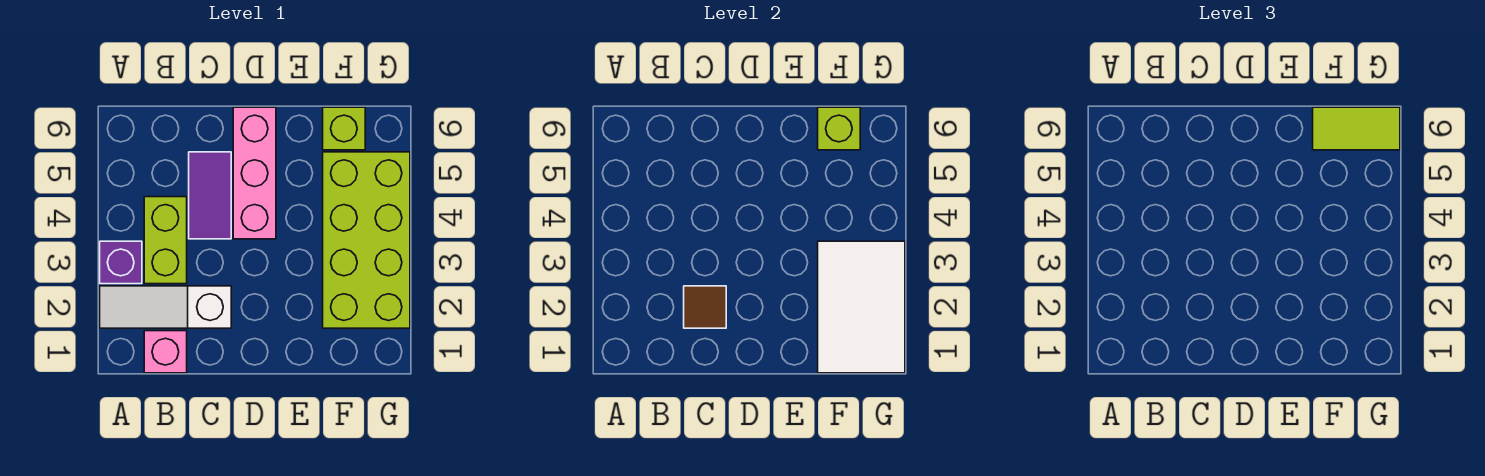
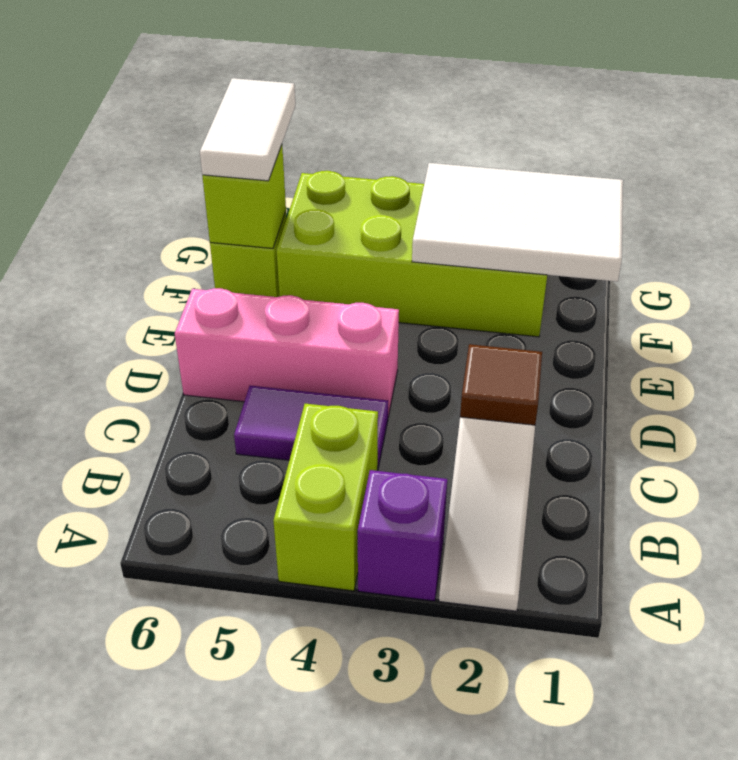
pink brick B1 level 1 -> none
lime brick B3:B4 level 1 -> lime brick A4:B4 level 1
lime tile F6:G6 level 3 -> white tile F6:G6 level 3

